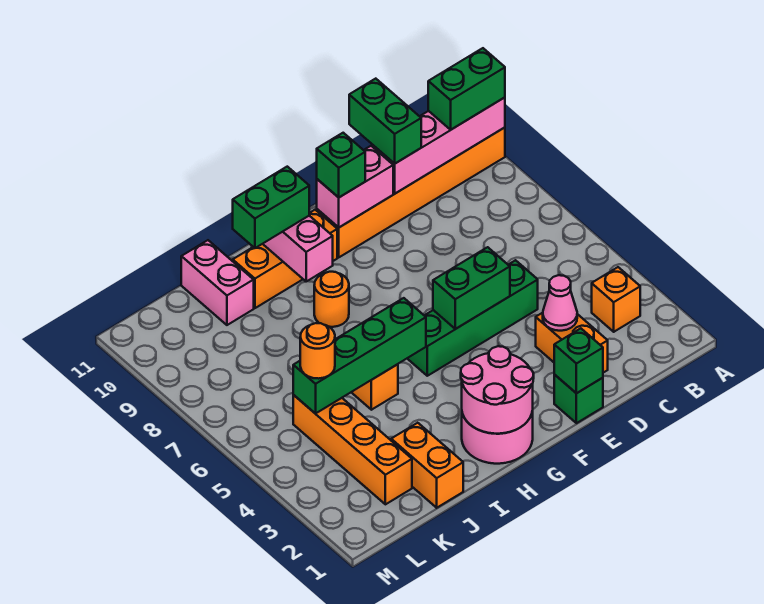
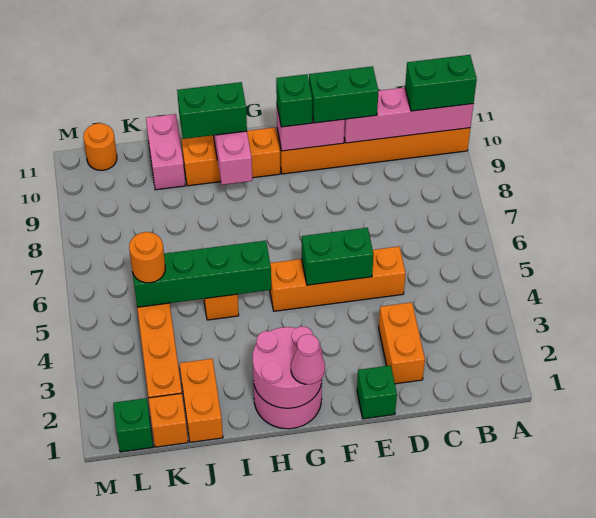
orange brick B3 level 1 -> orange brick K1 level 1
pink cone D3 level 2 -> pink cone G1 level 3
green brick D5:G5 level 1 -> orange brick D5:G5 level 1
green brick D10:D11 level 3 -> green brick D10:E10 level 3
green brick E1 level 2 -> green brick L1 level 1
orange round brick H8 level 1 -> orange round brick L11 level 1

